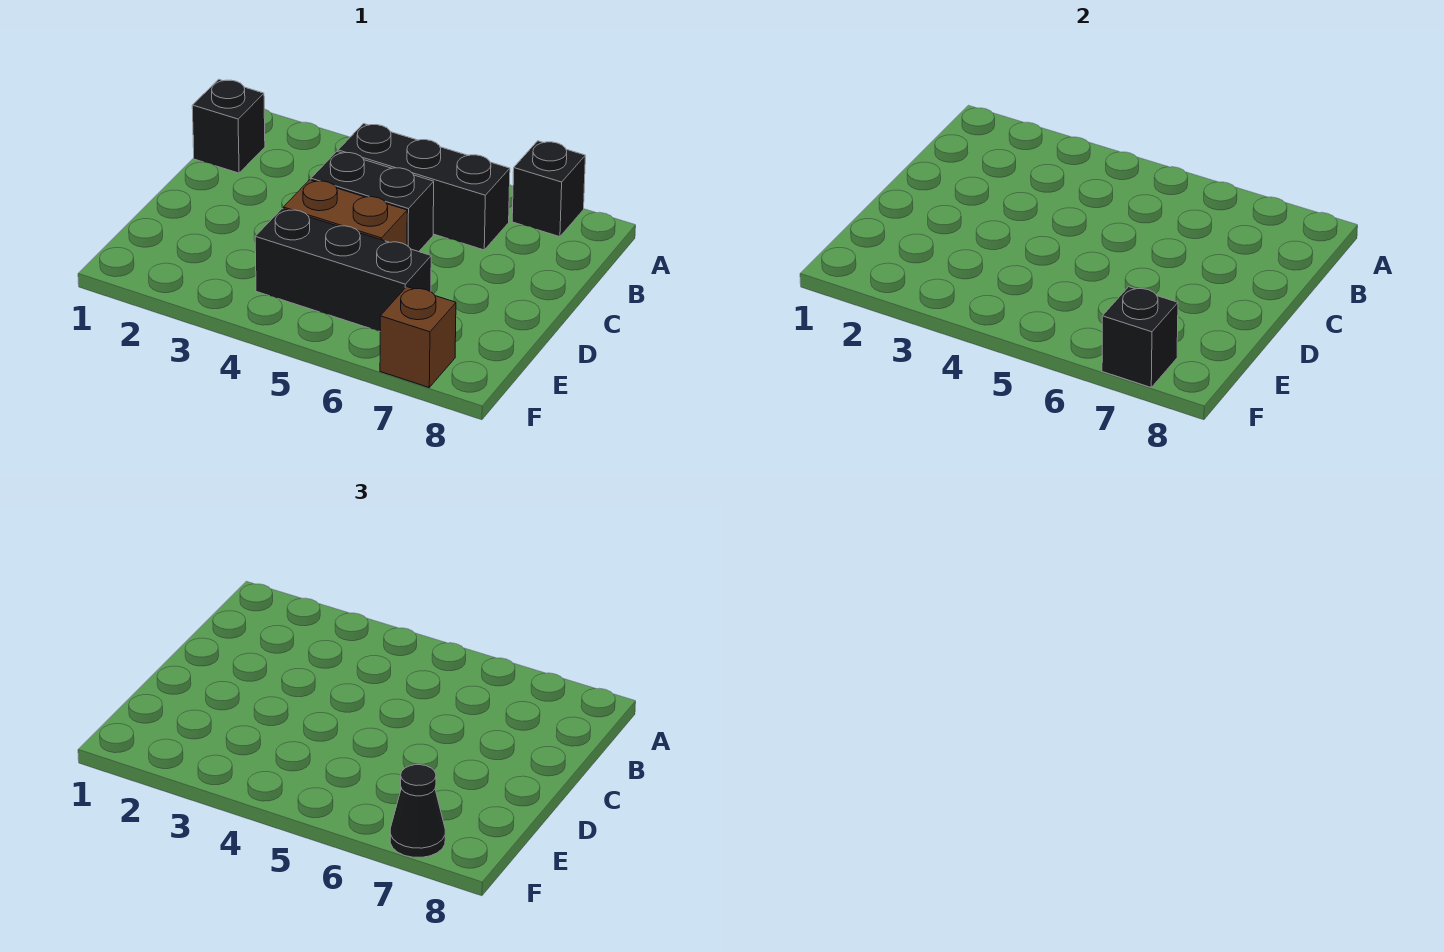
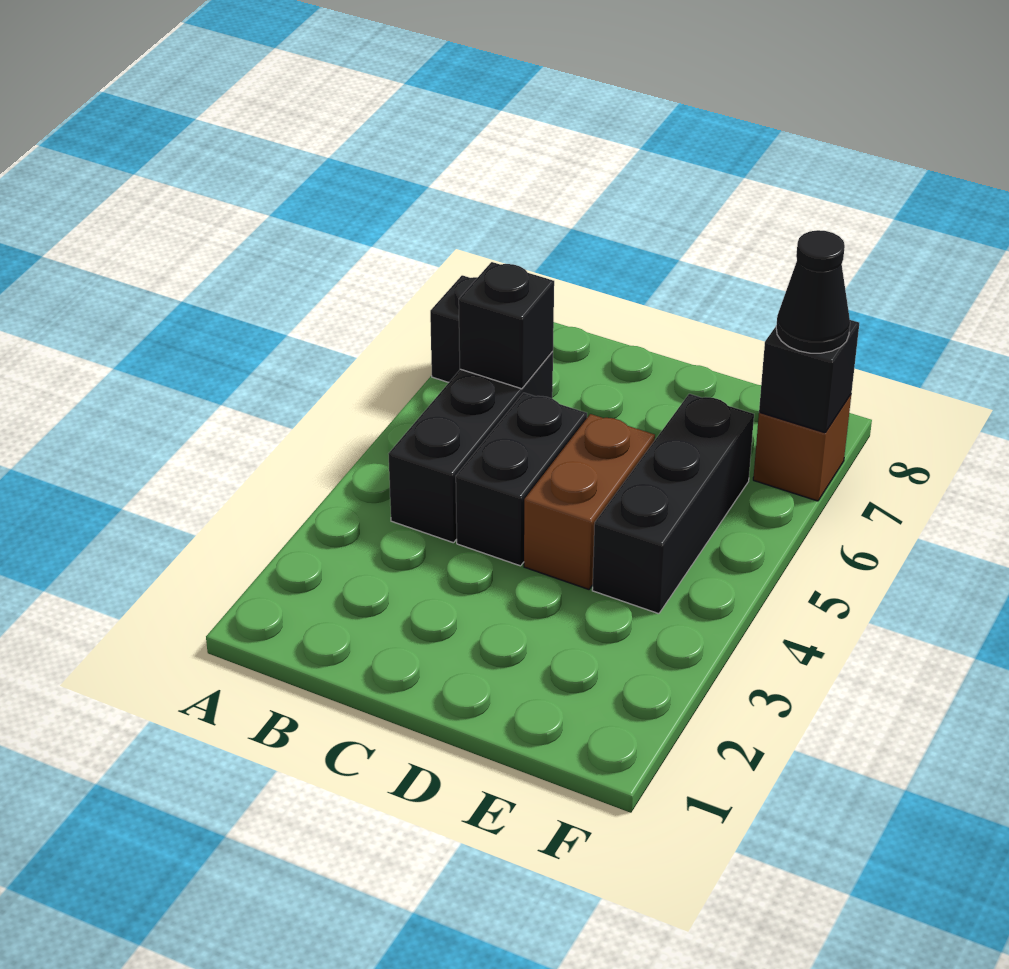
black brick B1 level 1 -> black brick B6 level 2

